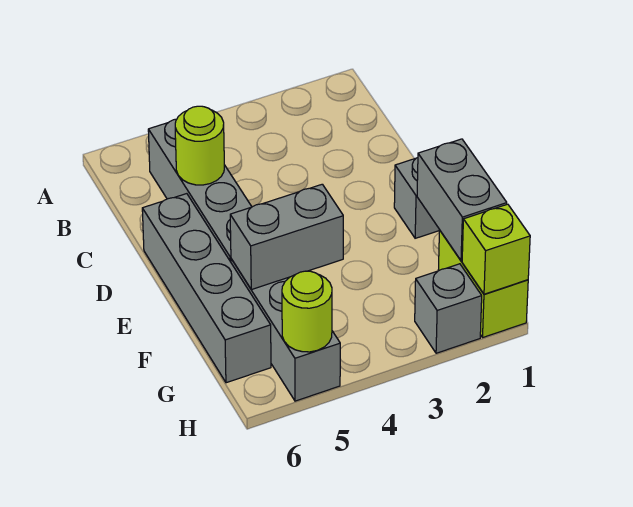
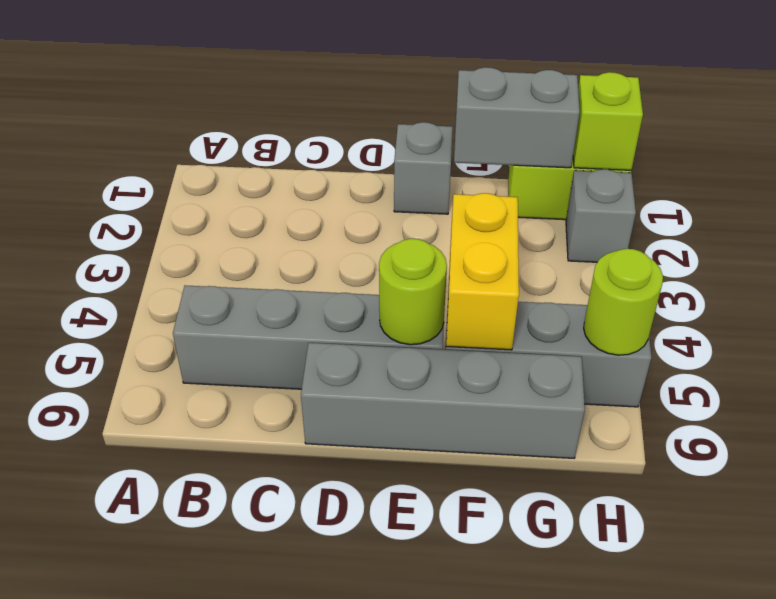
lime round brick C5 level 2 -> lime round brick E5 level 2
grey brick F4:F5 level 2 -> yellow brick F4:F5 level 2

